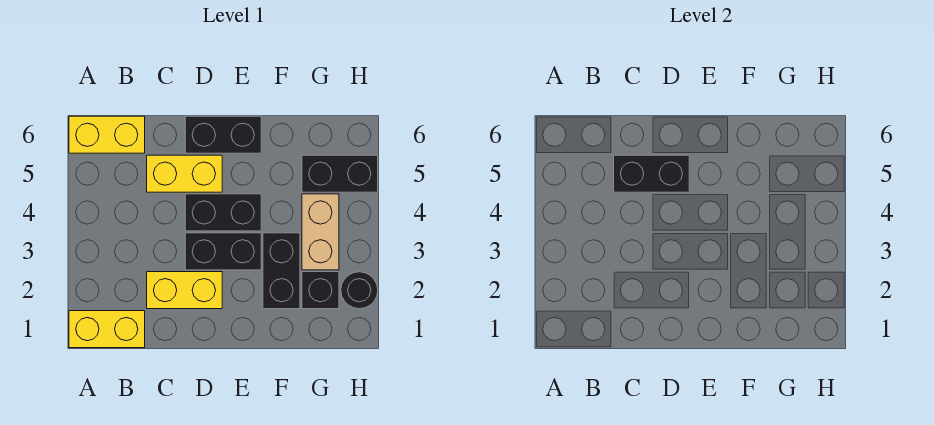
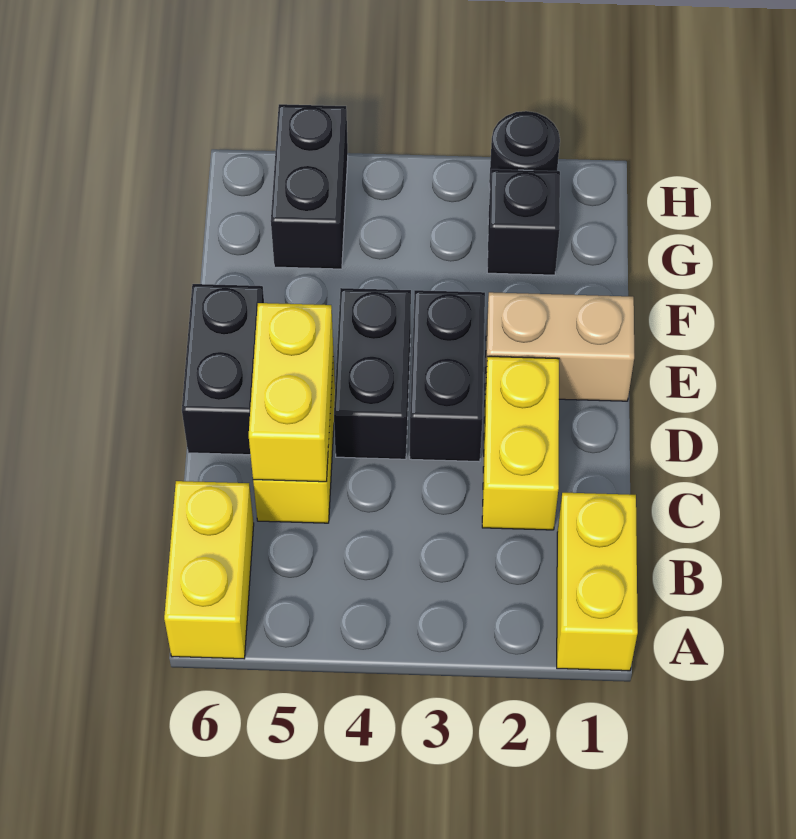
black brick C5:D5 level 2 -> yellow brick C5:D5 level 2
black brick F2:F3 level 1 -> none
tan brick G3:G4 level 1 -> tan brick E1:E2 level 1

